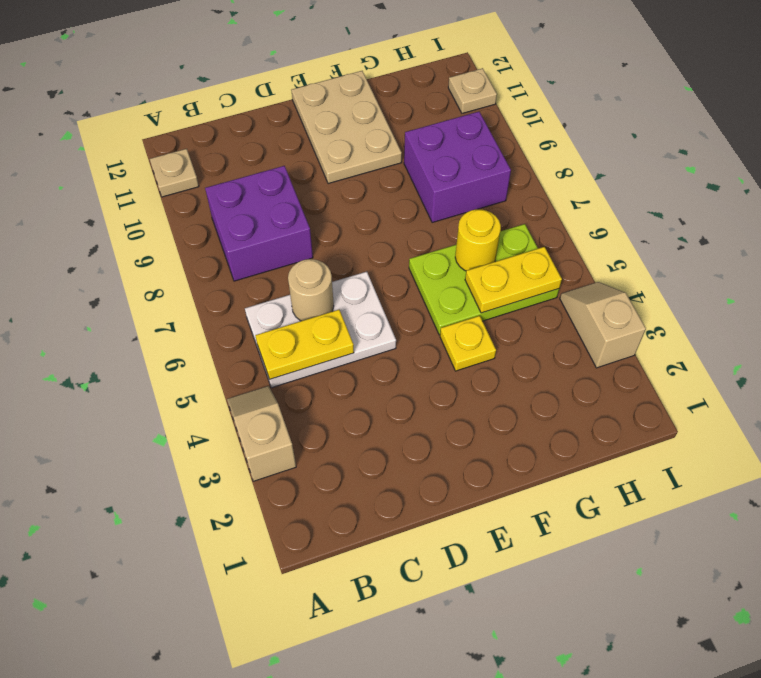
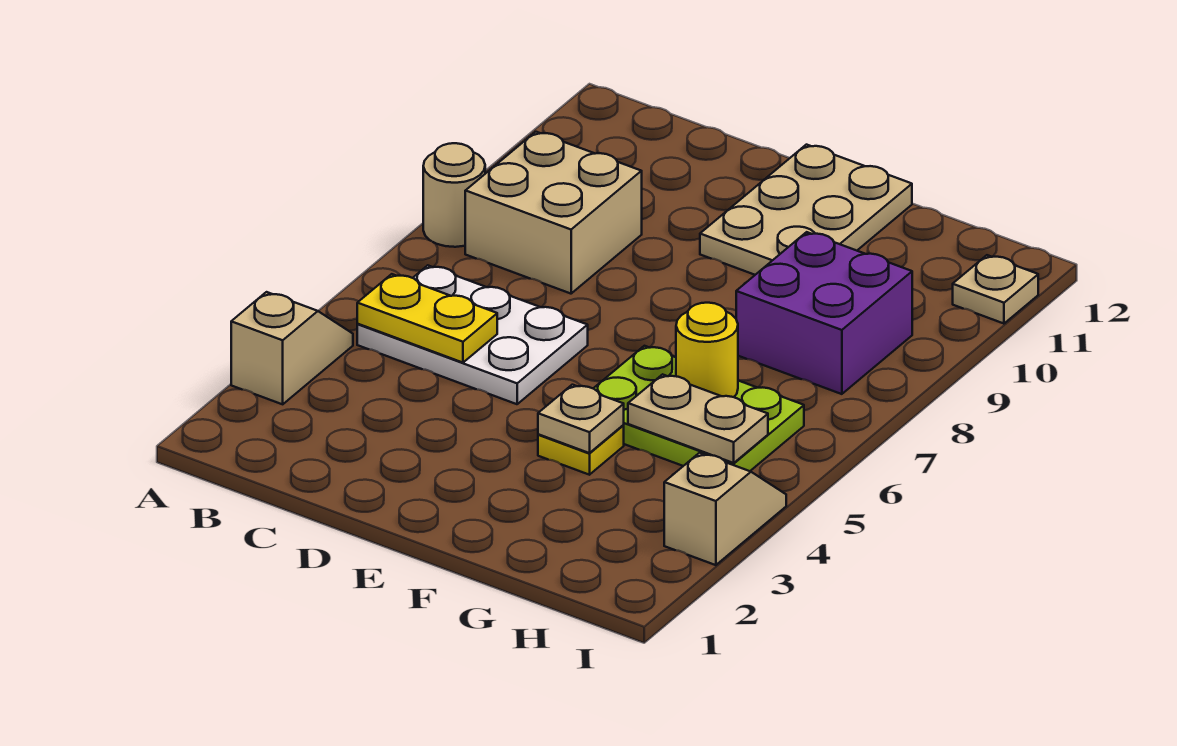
tan plate A11 level 1 -> tan plate F4 level 2
purple brick B8:C9 level 1 -> tan brick B8:C9 level 1
tan round brick C6 level 2 -> tan round brick A8 level 1
yellow plate G5:H5 level 2 -> tan plate G5:H5 level 2

